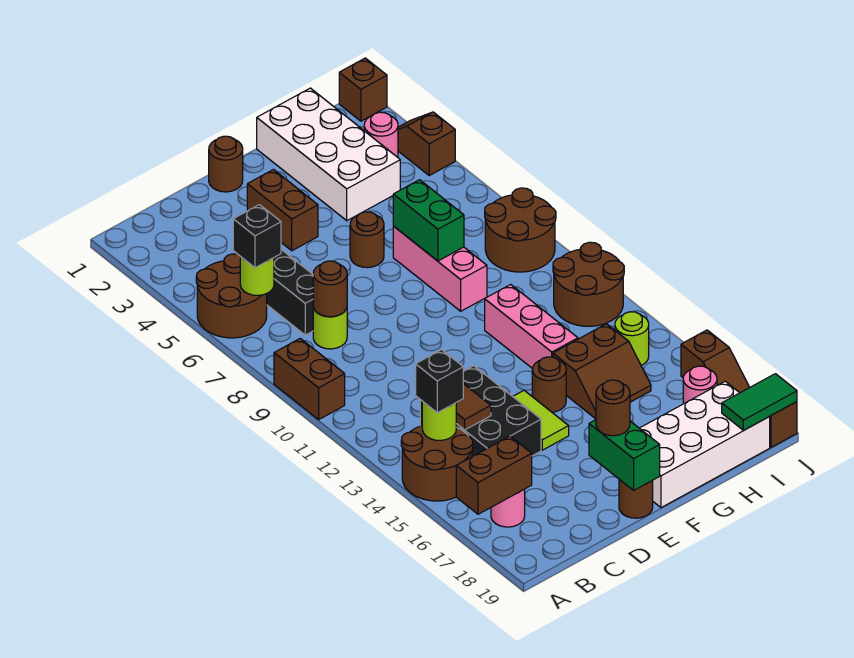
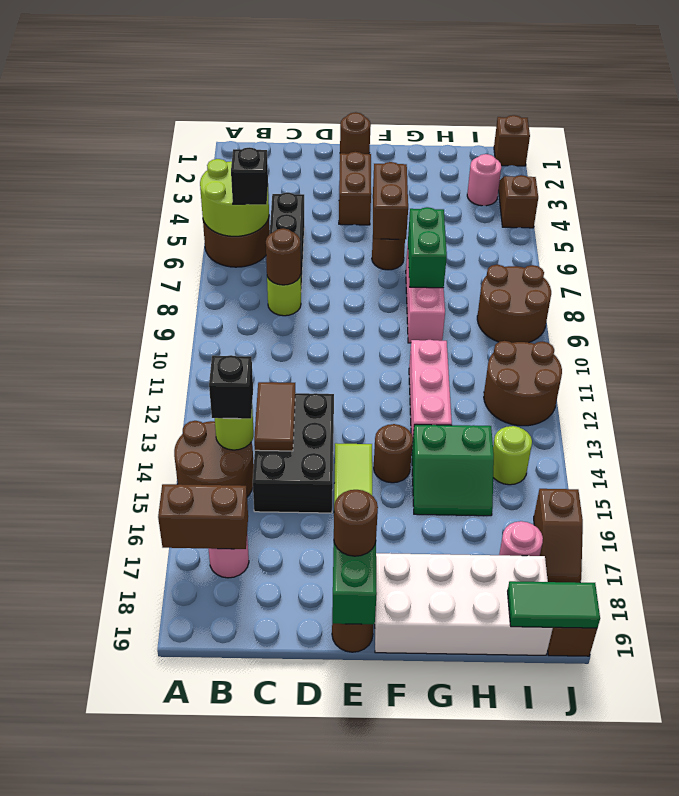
brown brick A9:A10 level 1 -> brown brick F5:F6 level 2
lime round brick B6 level 2 -> lime round brick A5:B6 level 2
white brick G1:H4 level 1 -> none
brown slope G14:H15 level 1 top 14 -> green slope G14:H15 level 1 top 14

